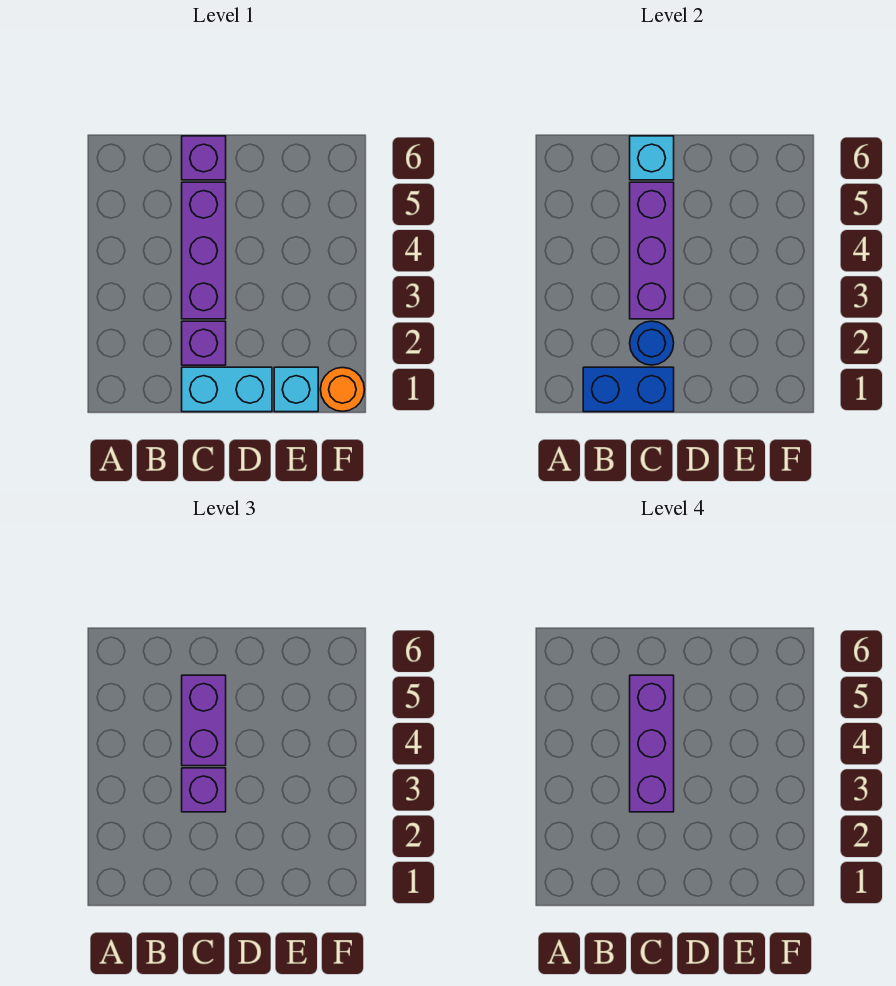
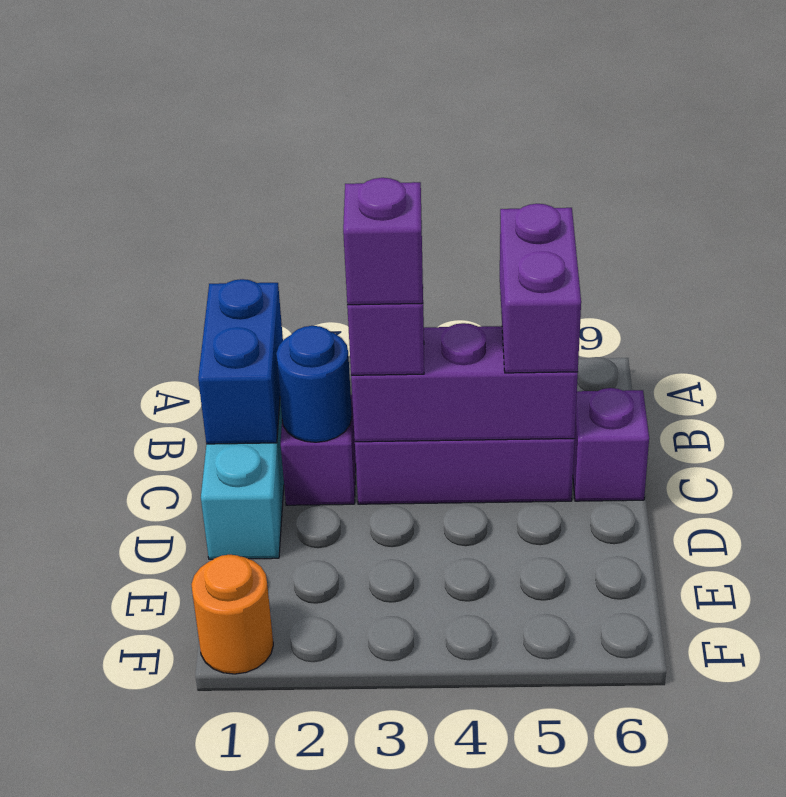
purple brick C3:C5 level 4 -> purple brick C3 level 4
purple brick C4:C5 level 3 -> purple brick B5:C5 level 3
cyan brick C6 level 2 -> none
cyan brick E1 level 1 -> none

